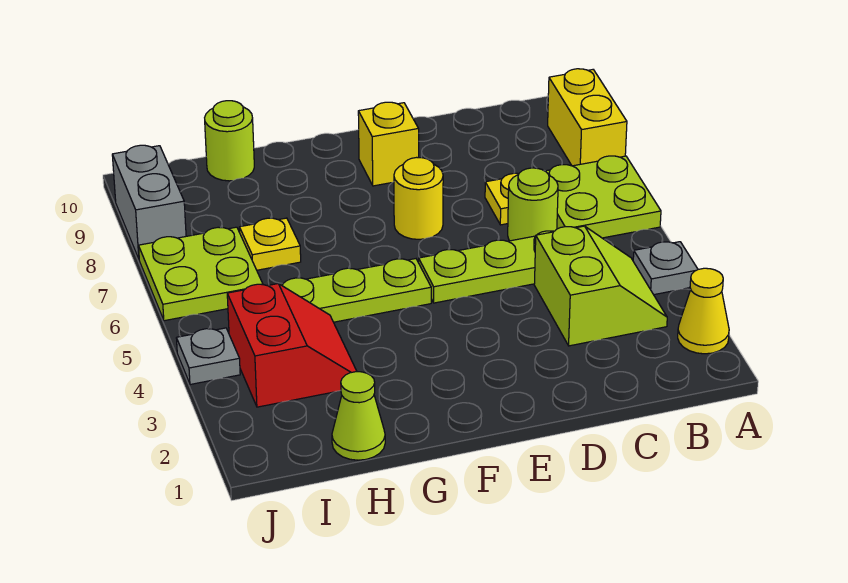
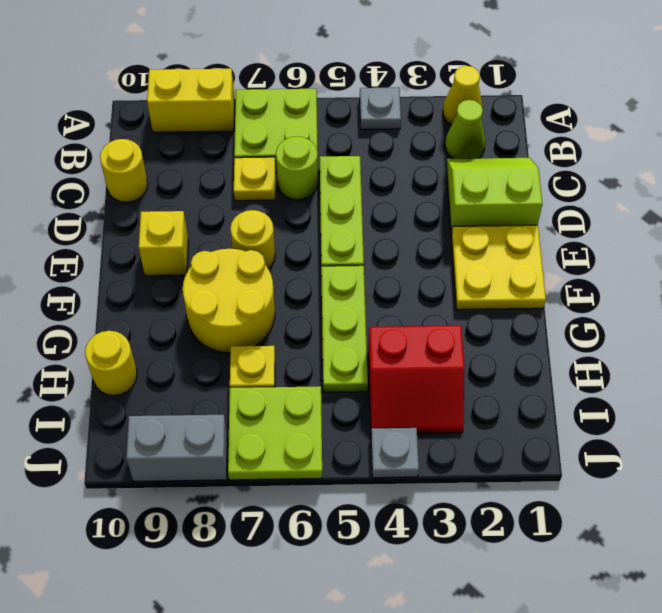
lime slope B3:C4 level 1 top C -> lime slope C1:D2 level 1 top D
none -> yellow round brick C10 level 1
none -> yellow plate E1:F2 level 1
none -> yellow round brick F7:G8 level 1
lime cone H1 level 1 -> lime cone B2 level 1
red slope H3:I4 level 1 top I -> red slope H3:I4 level 1 top H
lime round brick H10 level 1 -> yellow round brick H10 level 1

